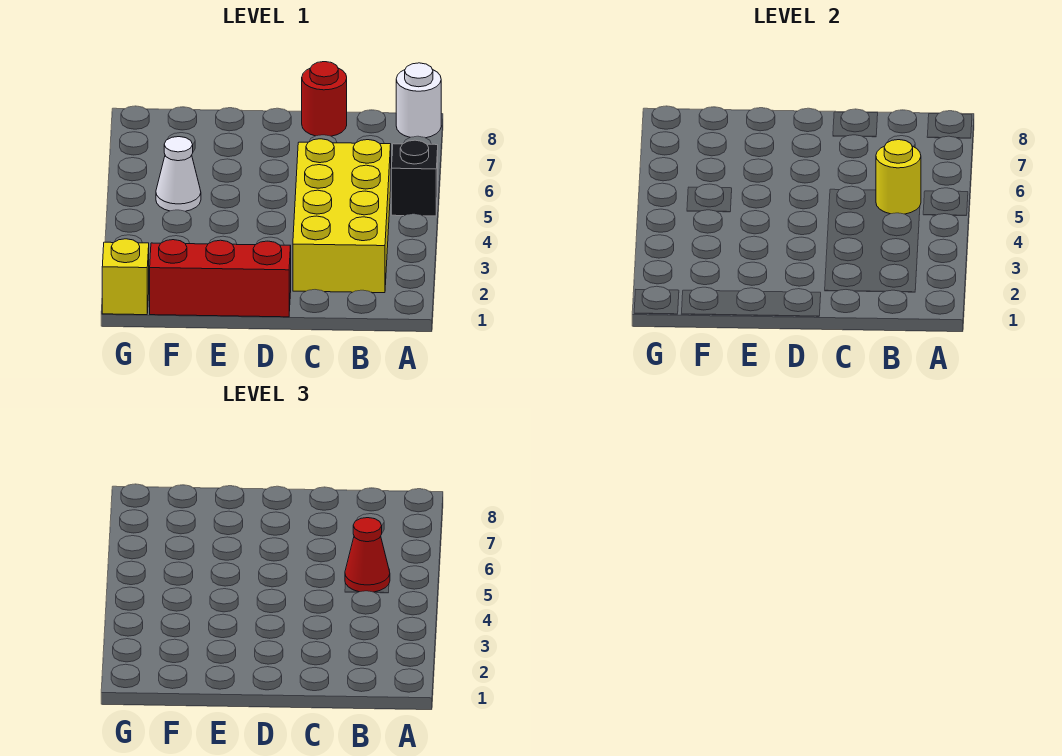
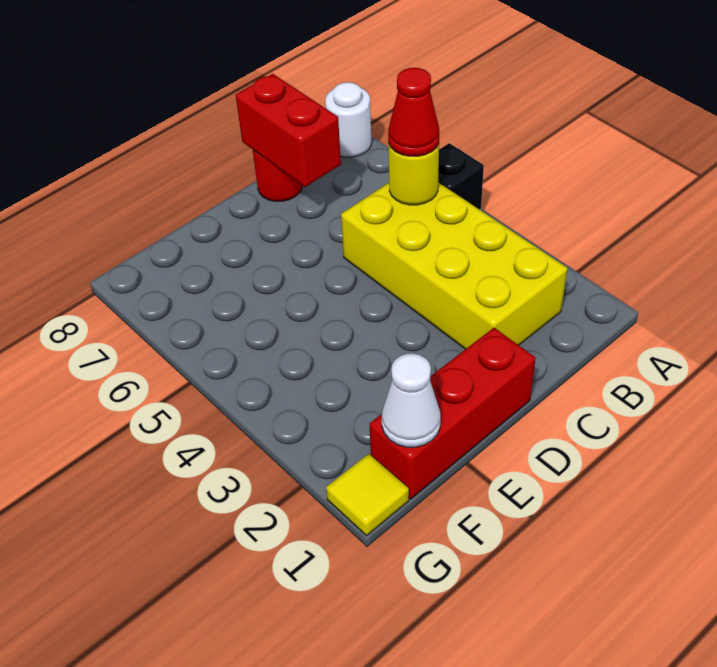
none -> red brick C7:C8 level 2
white cone F5 level 1 -> white cone F1 level 2
yellow brick G1 level 1 -> yellow tile G1 level 1

